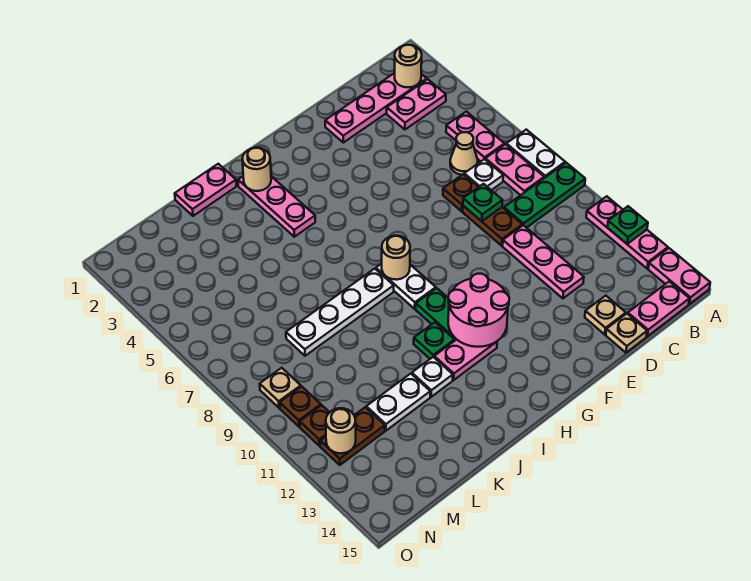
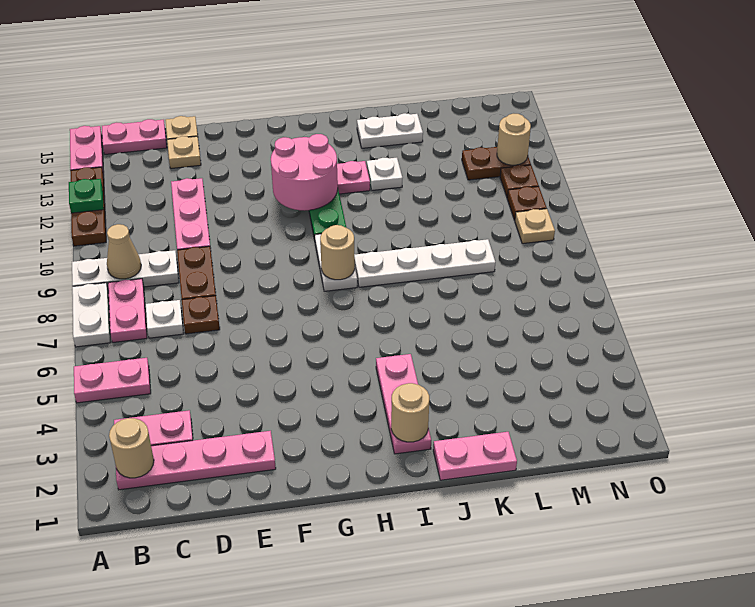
green plate A9:C9 level 1 -> white plate A9:C9 level 1
pink plate A11:A13 level 1 -> brown plate A11:A13 level 1
pink plate B5:B6 level 1 -> pink plate A5:B5 level 1
tan cone C6 level 1 -> tan cone B9 level 2
green plate D8 level 2 -> none
green plate I11 level 1 -> none
white plate K12:L12 level 1 -> white plate J14:K14 level 1

